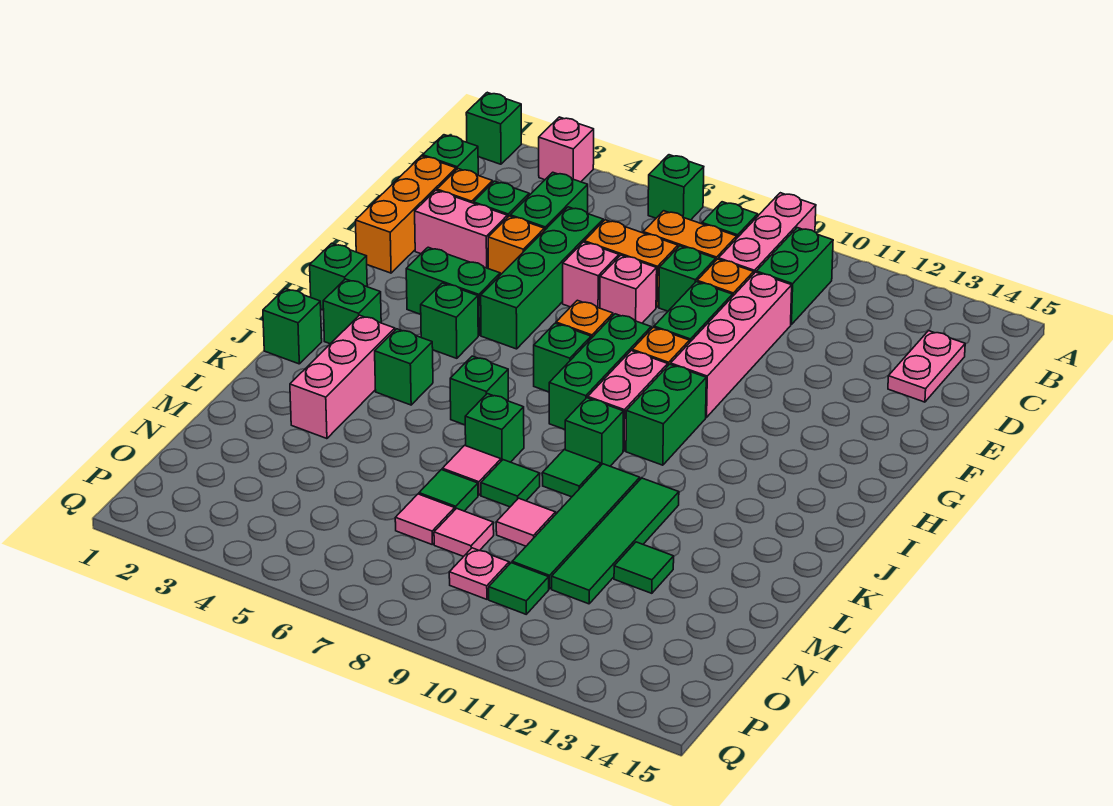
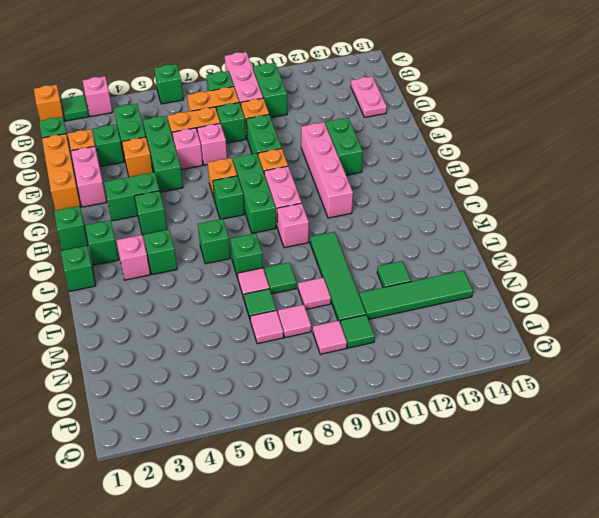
green brick A1 level 1 -> orange brick A1 level 1
green brick D5:G5 level 1 -> green brick D5:F5 level 1
pink brick D10:G10 level 1 -> pink brick F11:I11 level 1
pink brick E2:E3 level 1 -> pink brick E2:F2 level 1
green brick H10:I10 level 1 -> green brick F12:G12 level 1
pink brick J3:L3 level 1 -> pink brick J3 level 1
green brick J9 level 1 -> pink brick J9 level 1
green tile K9 level 1 -> green tile A2 level 1
green tile K11:N11 level 1 -> green tile N11:N14 level 1
pink plate O9 level 1 -> pink tile O9 level 1

